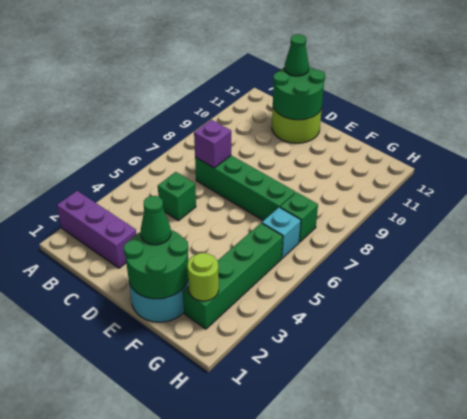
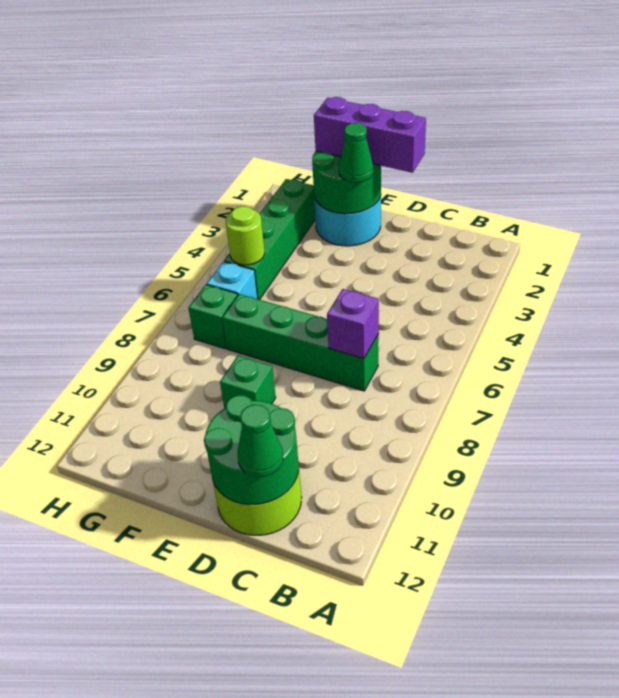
purple brick A2:C2 level 1 -> purple brick D1:F1 level 3
green brick C5 level 1 -> green brick E9 level 1
lime round brick G2 level 2 -> lime round brick G5 level 2

